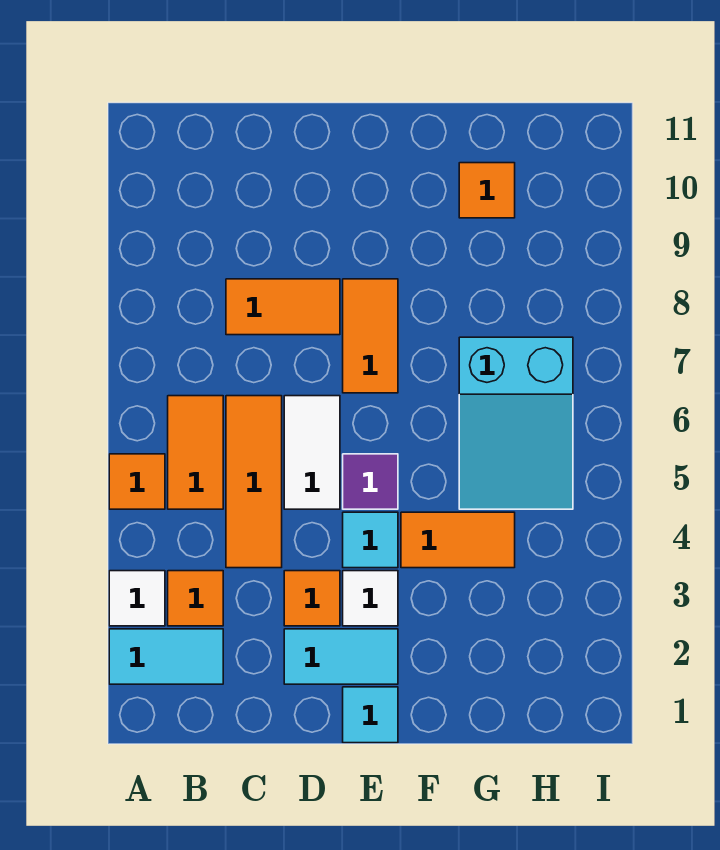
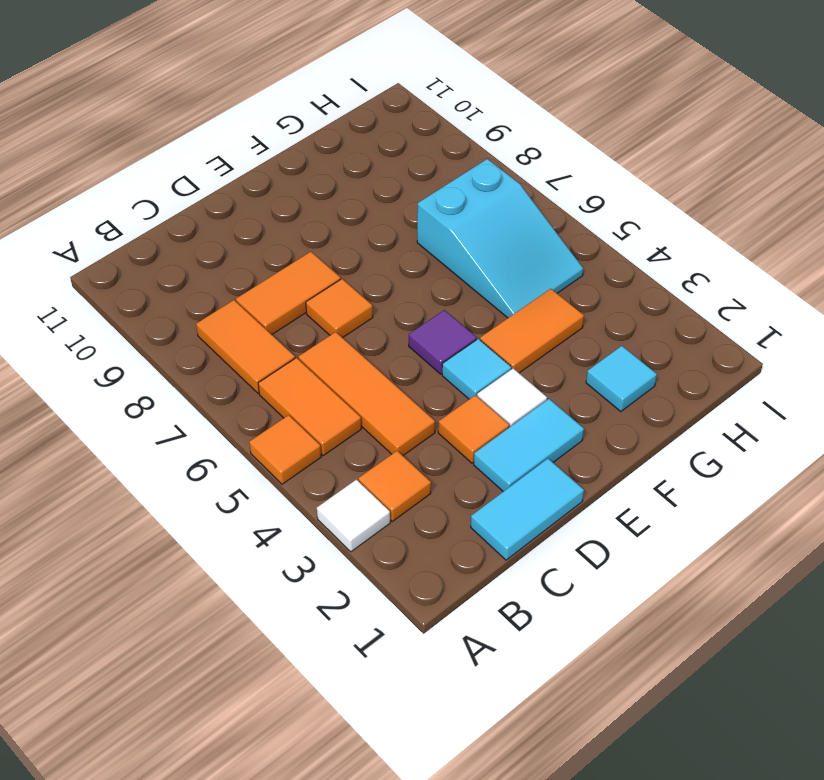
cyan tile A2:B2 level 1 -> cyan tile C1:D1 level 1
white tile D5:D6 level 1 -> none
cyan tile E1 level 1 -> cyan tile G2 level 1
orange tile E7:E8 level 1 -> orange tile B7:B8 level 1
orange tile G10 level 1 -> orange tile D7 level 1

